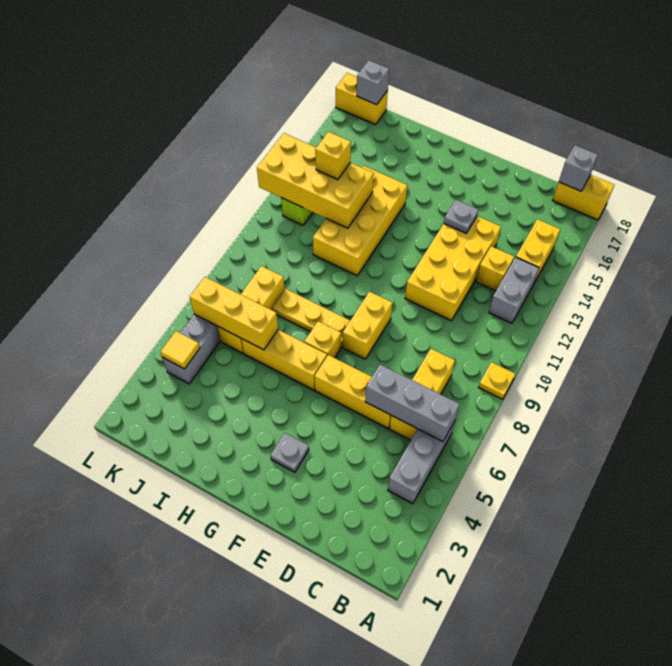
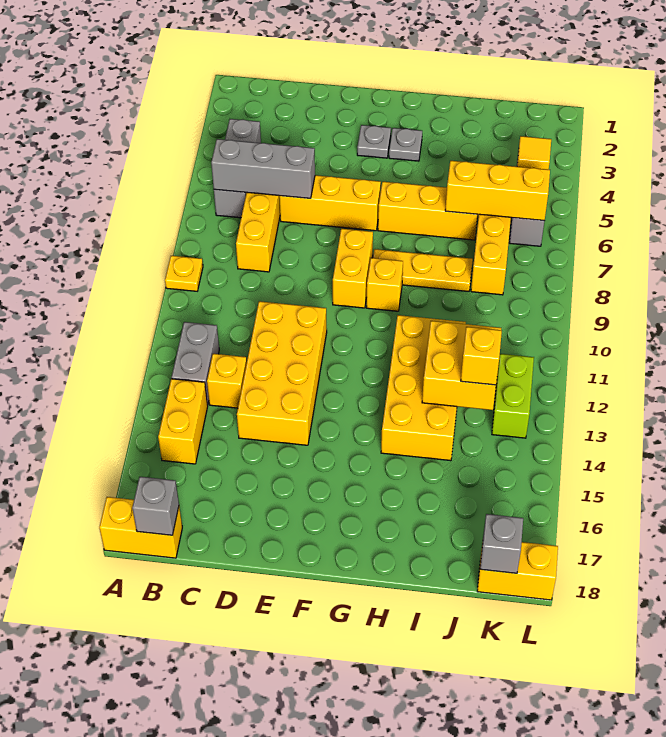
grey plate E14 level 2 -> grey plate G3 level 1
yellow brick G7 level 1 -> yellow brick G9 level 1
yellow brick I12:L13 level 2 -> yellow brick I12:J13 level 2

